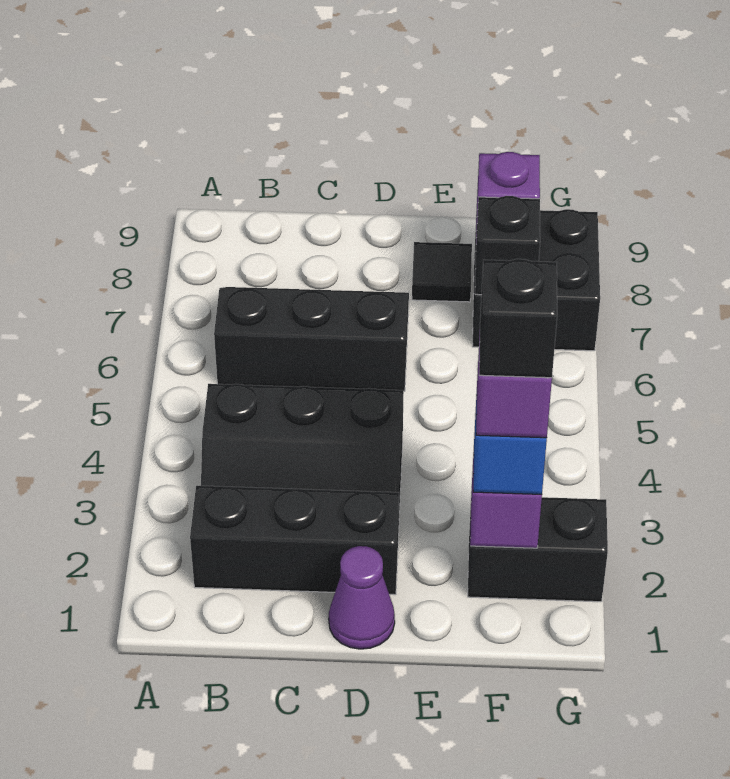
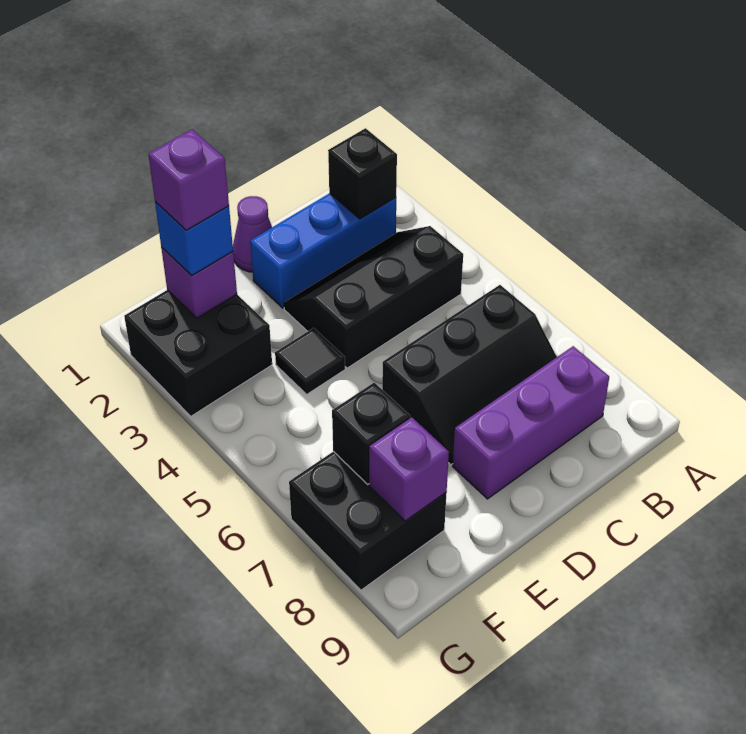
black brick B2:D2 level 1 -> blue brick B2:D2 level 1
none -> purple brick B8:D8 level 1
black tile E8 level 1 -> black tile E4 level 1
black brick F2:G2 level 1 -> black brick F2:G3 level 1
black brick F2 level 5 -> black brick B2 level 2

